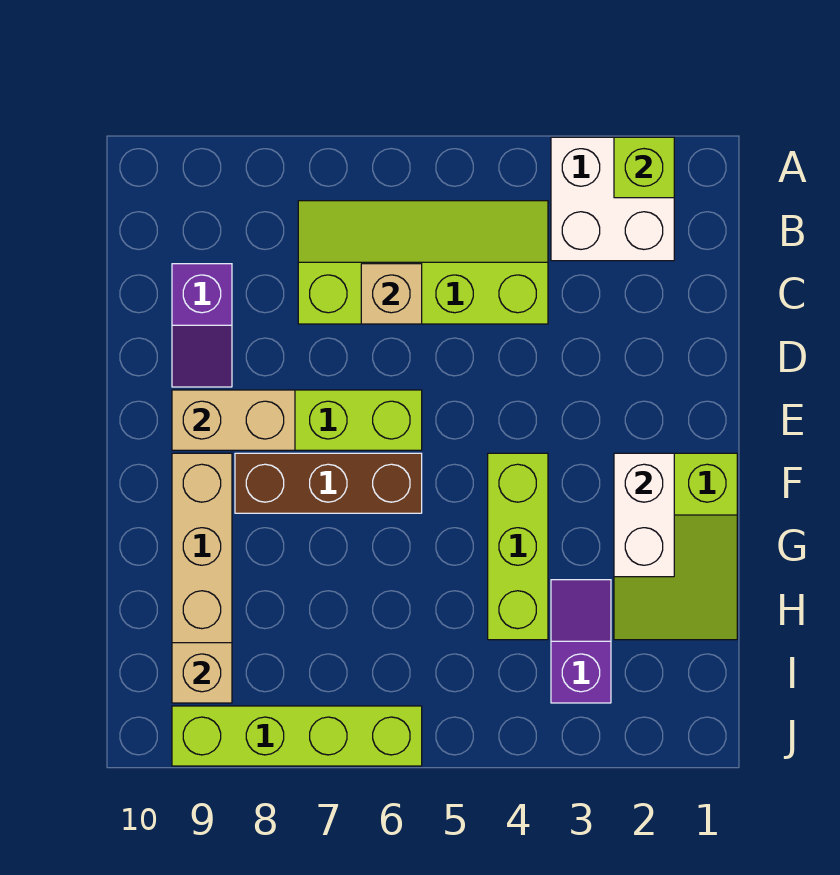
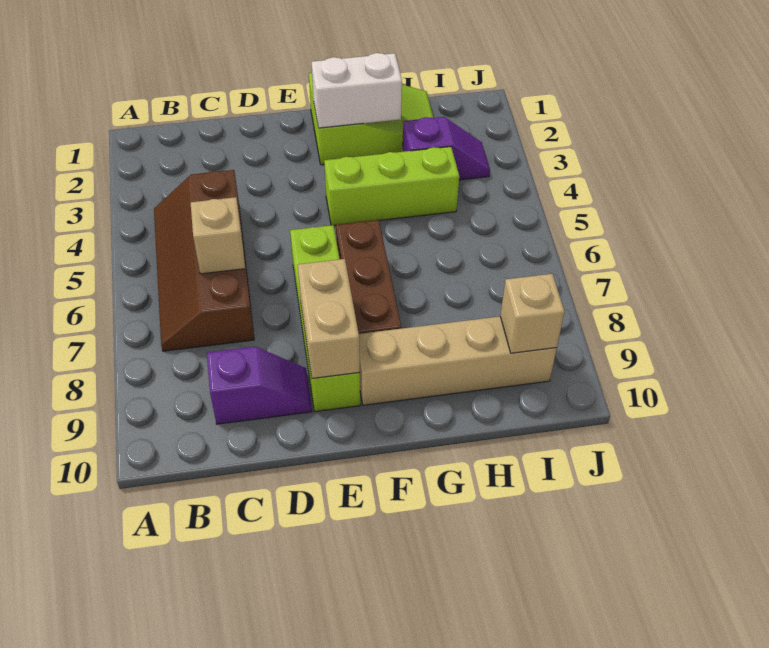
white brick A2:B3 level 1 -> none
lime brick A2 level 2 -> none
lime slope B4:C7 level 1 top C -> brown slope B4:C7 level 1 top C
purple slope H3:I3 level 1 top I -> purple slope H3:I3 level 1 top H
lime brick J6:J9 level 1 -> none

